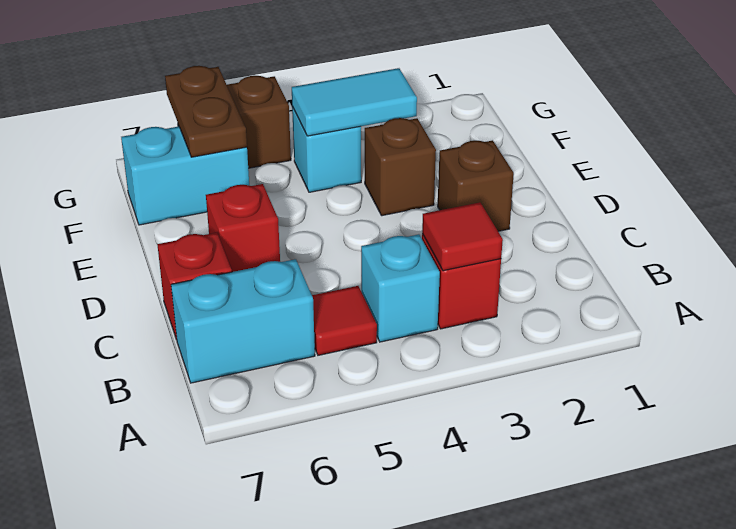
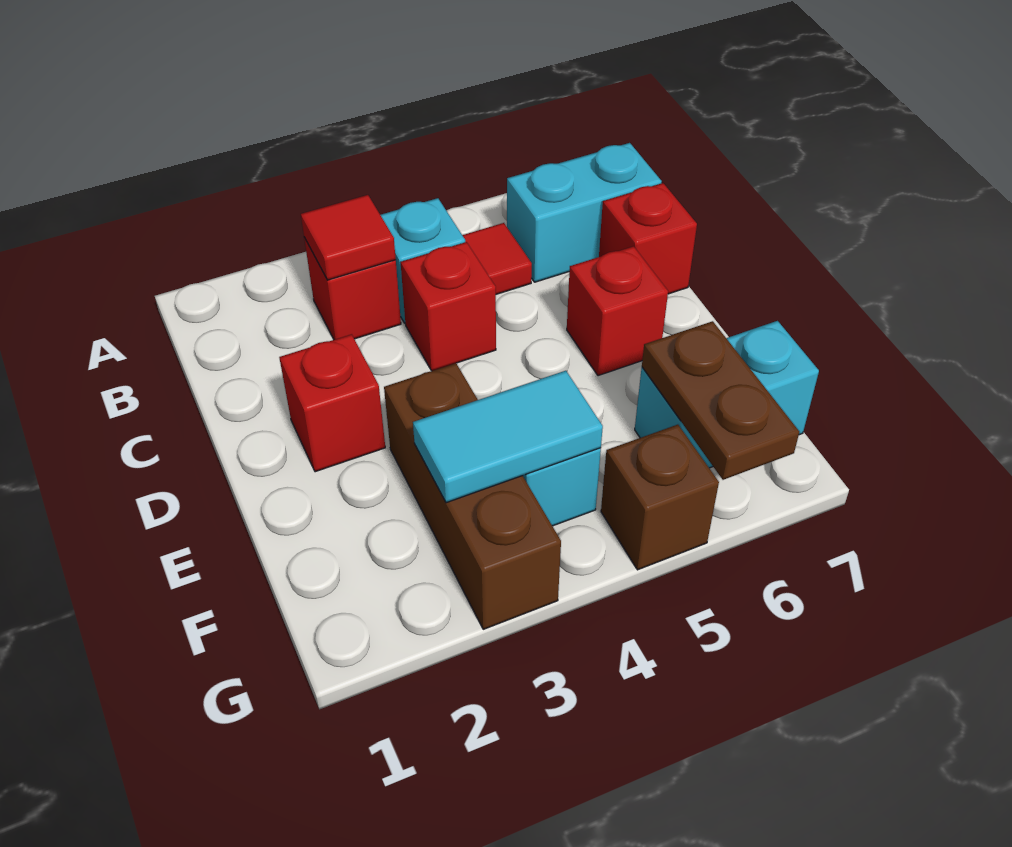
none -> red brick C4 level 1
brown brick D2 level 1 -> red brick D2 level 1
brown brick E3 level 1 -> brown brick E3:G3 level 1

